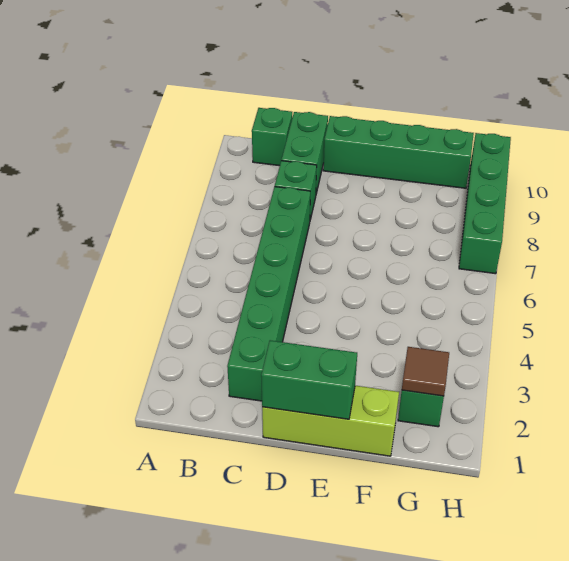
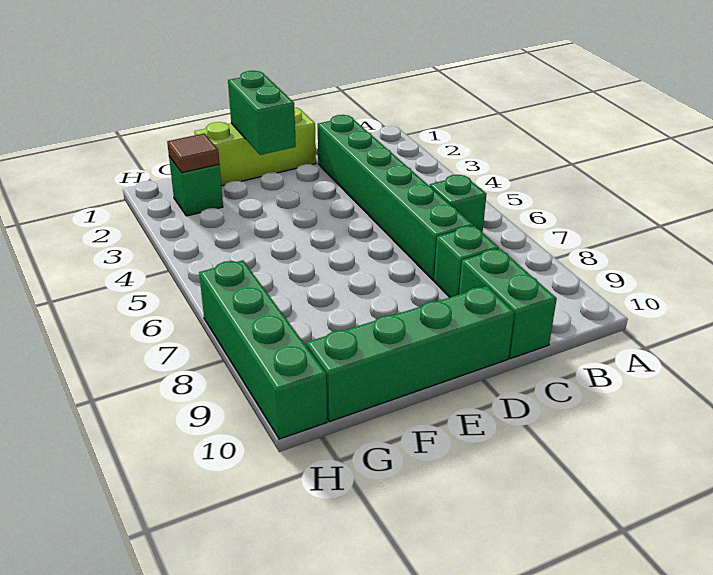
green brick B10 level 1 -> green brick B6 level 1
green brick D1:E1 level 2 -> green brick E1:E2 level 2

